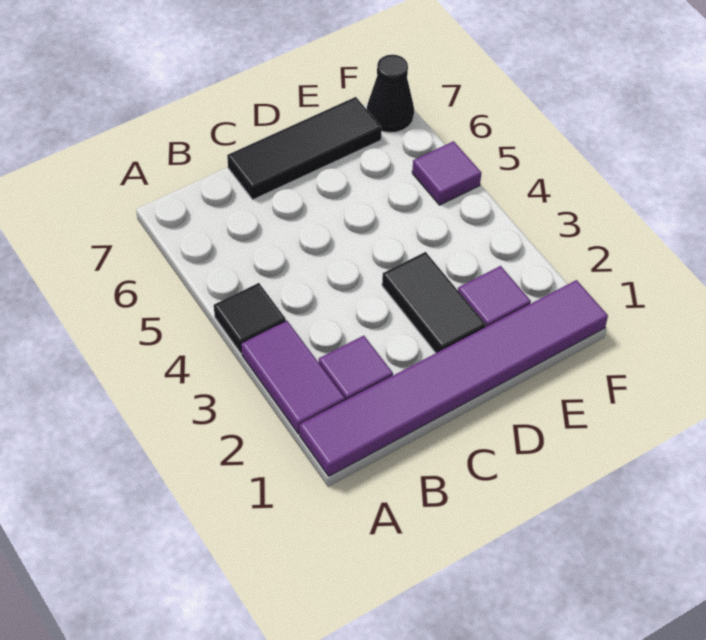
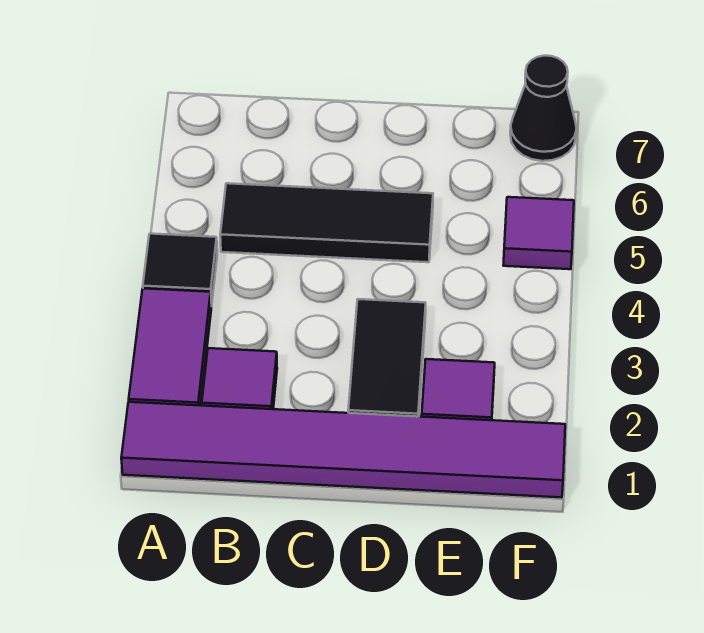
black tile C7:E7 level 1 -> black tile B5:D5 level 1

